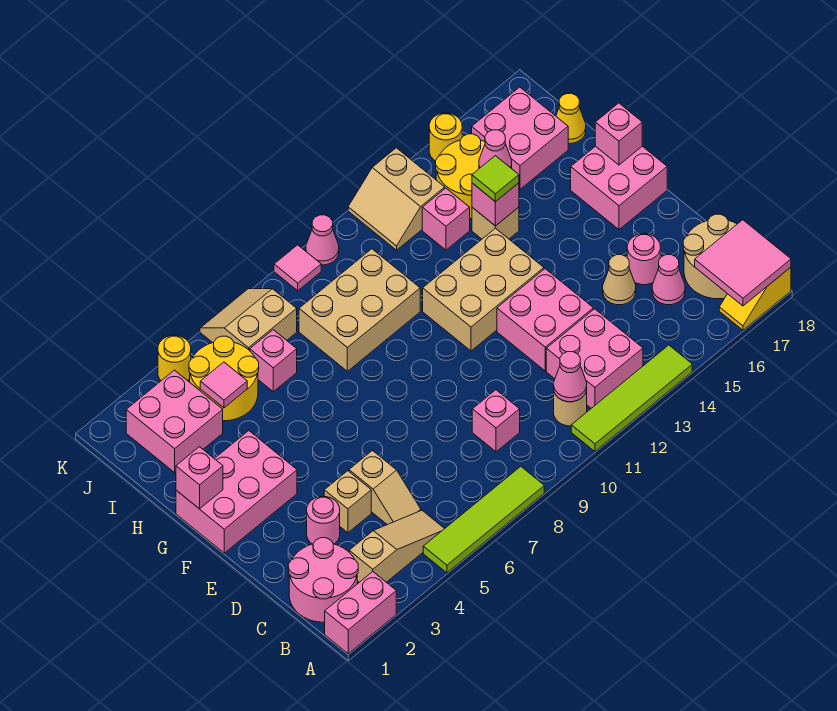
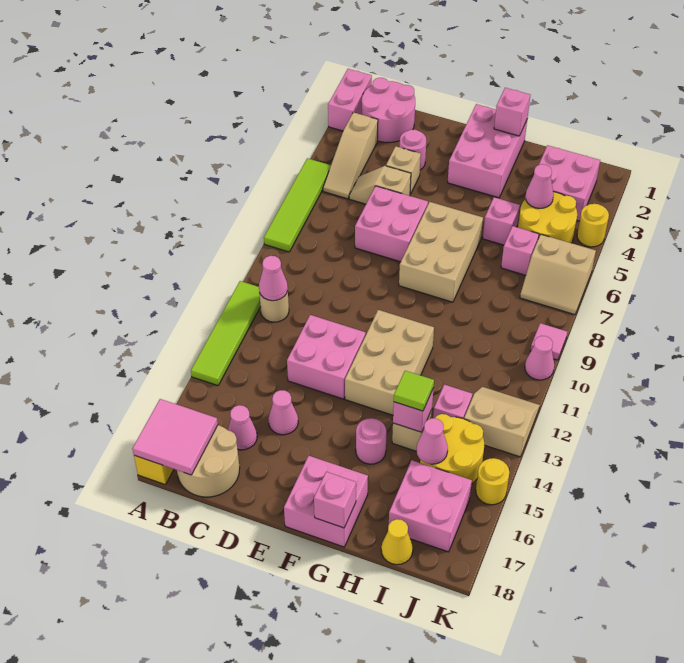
pink brick B12:C13 level 1 -> pink brick D6:E7 level 1
pink brick C9 level 1 -> pink brick H5 level 1
tan cone D15 level 1 -> pink cone D15 level 1
pink round brick D16 level 1 -> pink round brick G15 level 1
tan brick H8:I10 level 1 -> tan brick F6:G8 level 1
pink tile I4 level 2 -> pink cone I4 level 2
tan slope J6:K7 level 1 top J -> tan slope J6:K7 level 1 top 6

